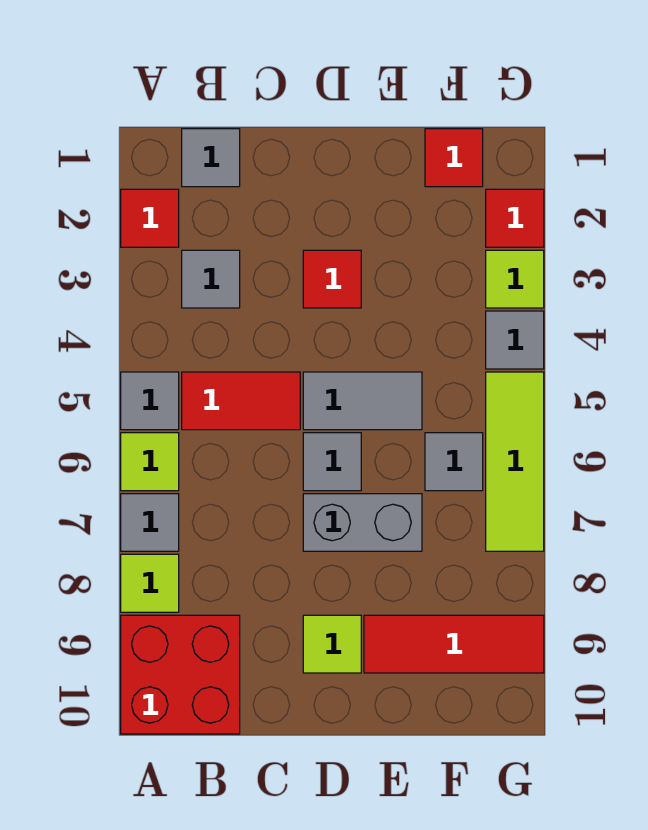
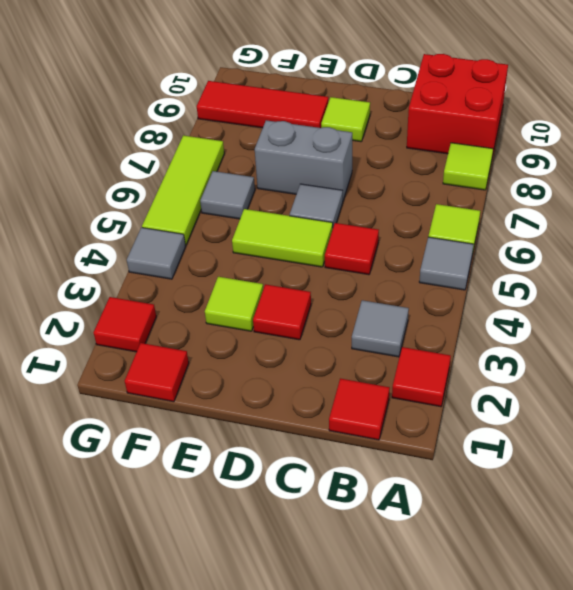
grey tile A7 level 1 -> none
grey tile B1 level 1 -> red tile B1 level 1
red tile B5:C5 level 1 -> red tile C5 level 1
grey tile D5:E5 level 1 -> lime tile D5:E5 level 1
lime tile G3 level 1 -> lime tile E3 level 1

